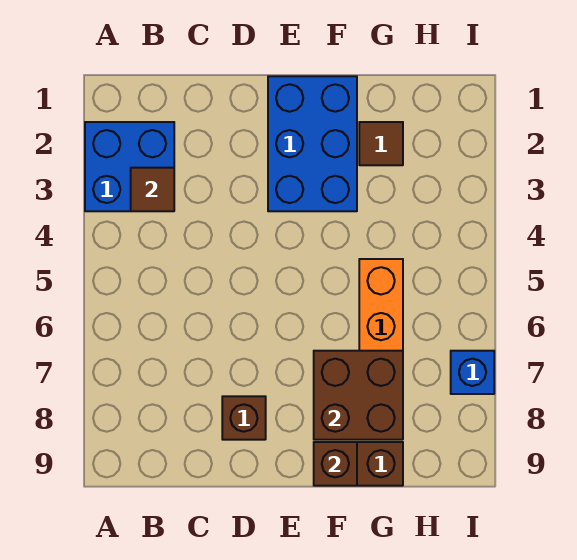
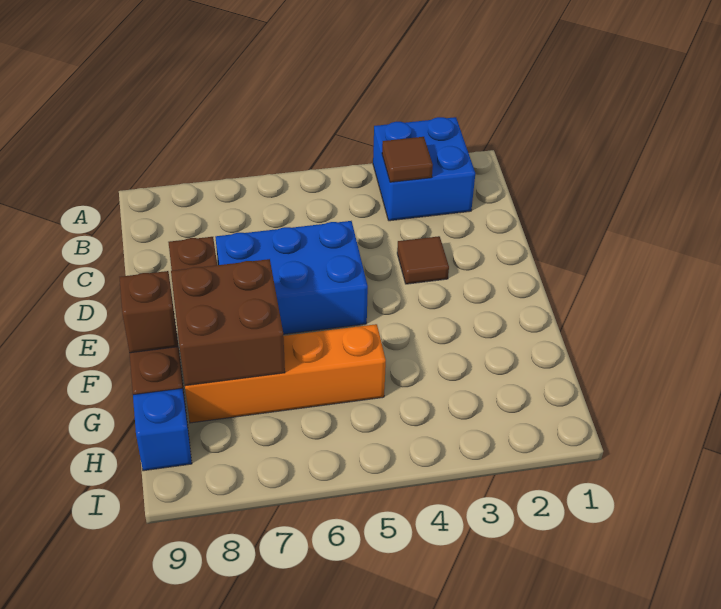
blue brick E1:F3 level 1 -> blue brick D5:E7 level 1
brown tile G2 level 1 -> brown tile D3 level 1
blue brick I7 level 1 -> blue brick H9 level 1

